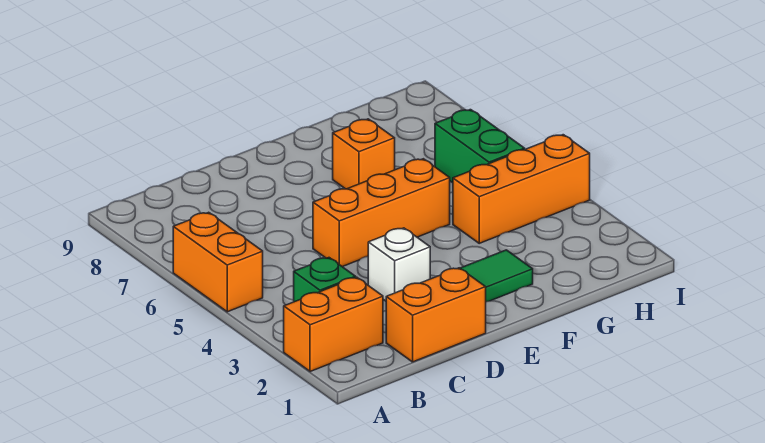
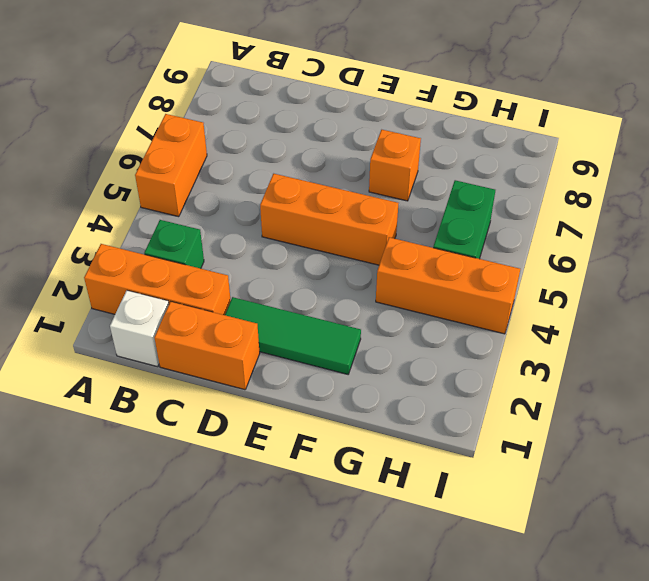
orange brick A2:B2 level 1 -> orange brick A2:C2 level 1
white brick D3 level 1 -> white brick B1 level 1

